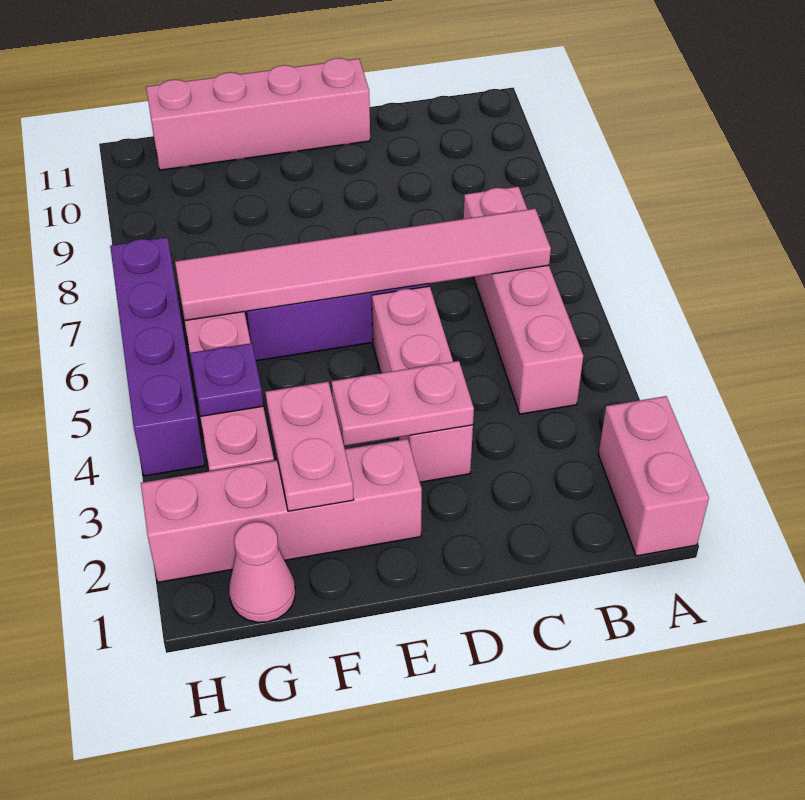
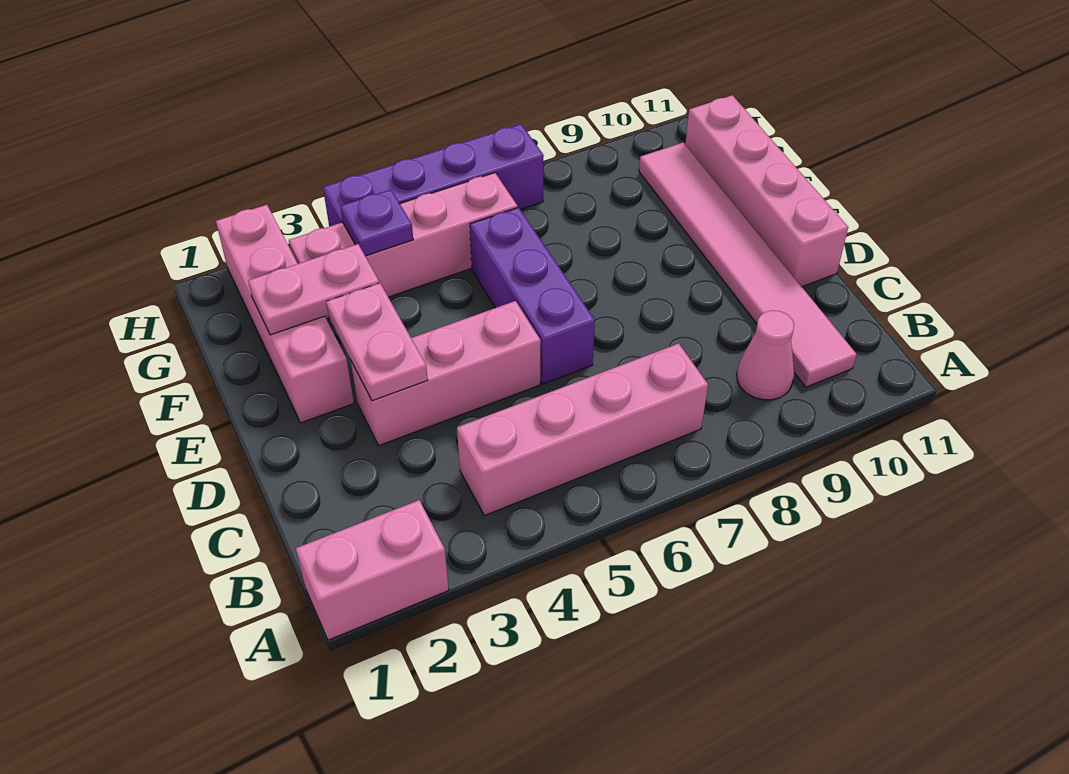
pink tile B6:G6 level 2 -> pink tile B10:G10 level 1
pink cone G1 level 1 -> pink cone B9 level 1

